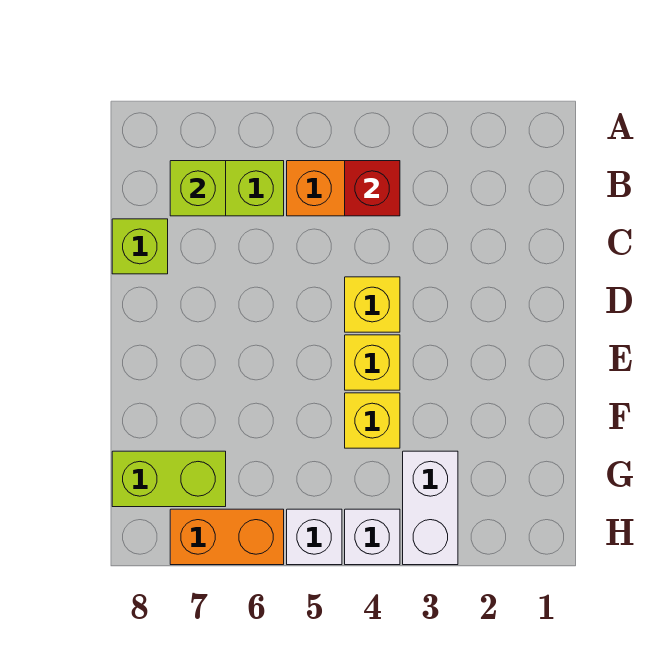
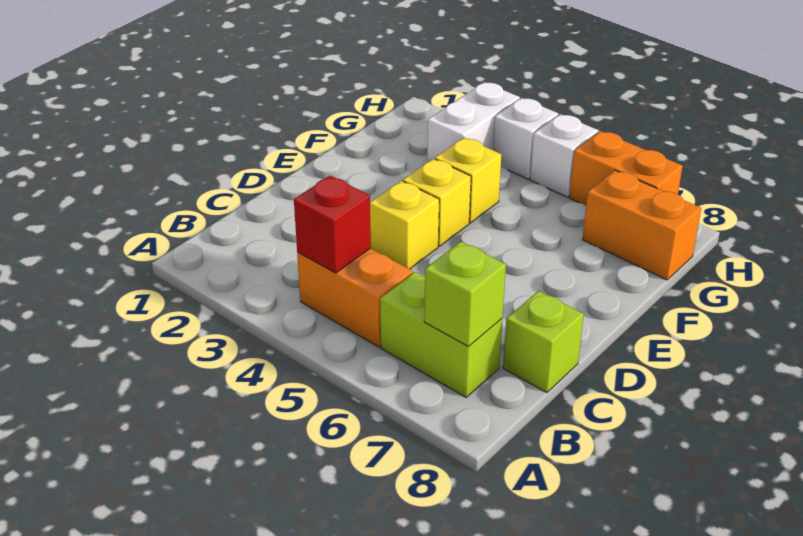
lime brick G7:G8 level 1 -> orange brick G7:G8 level 1

